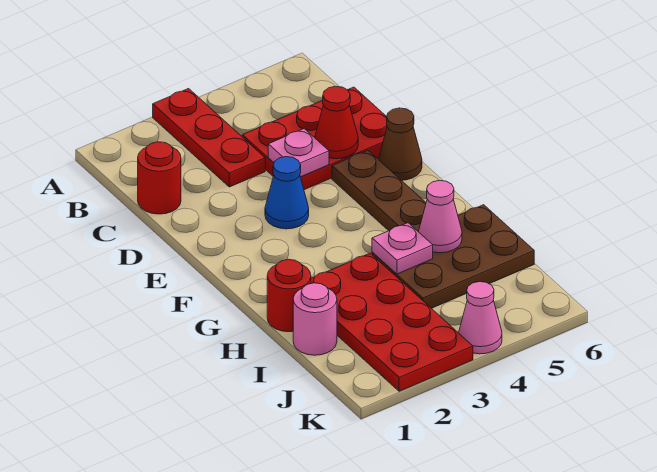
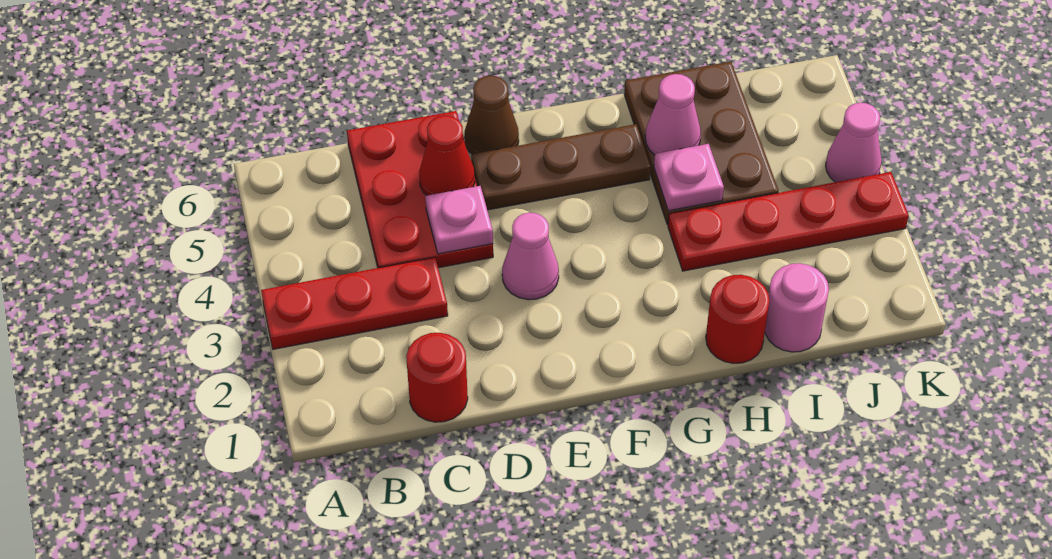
blue cone E3 level 1 -> pink cone E3 level 1
red plate H2:K3 level 1 -> red plate H3:K3 level 1

